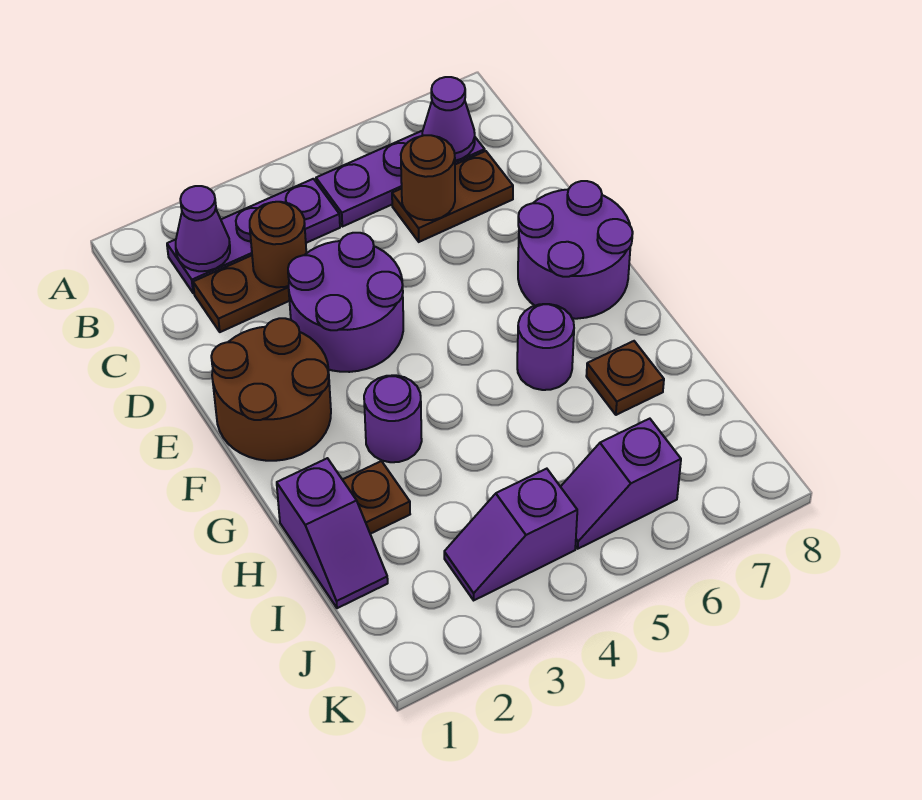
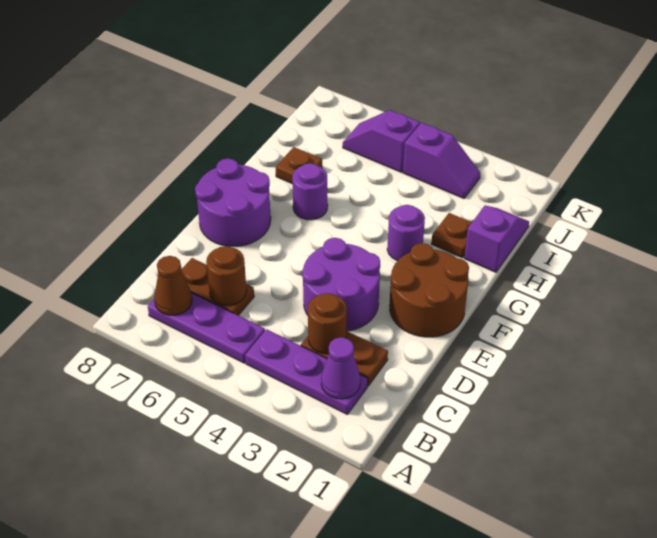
purple cone B7 level 2 -> brown cone B7 level 2
purple slope J5:J6 level 1 top 6 -> purple slope J5:J6 level 1 top 5

